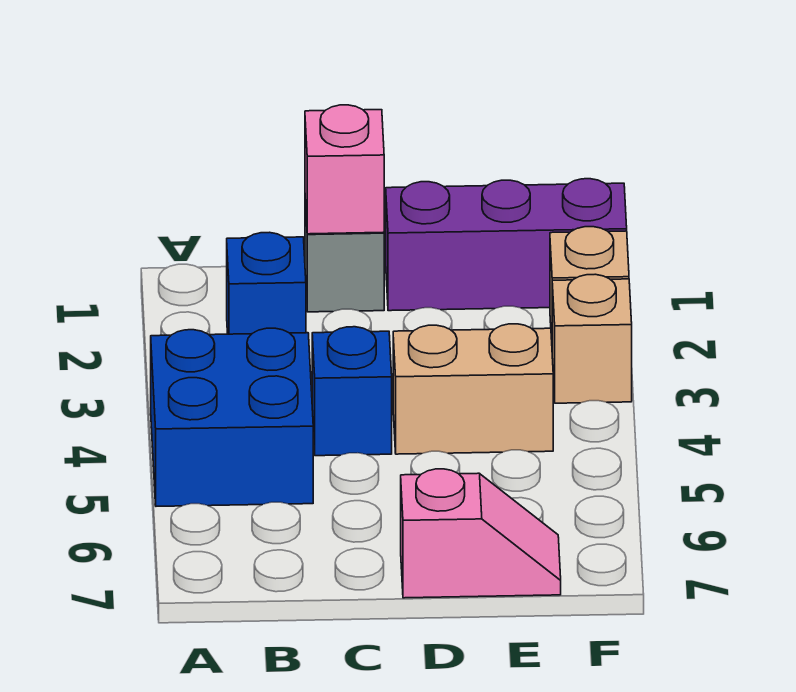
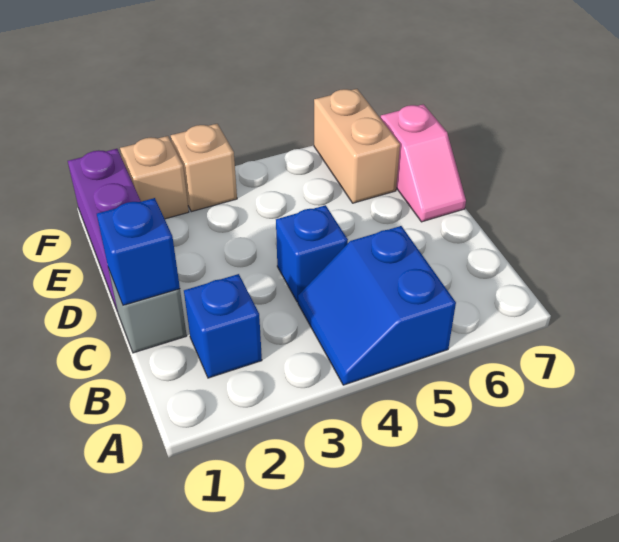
blue brick A4:B5 level 1 -> blue slope A4:B5 level 1 top 5
pink brick C1 level 2 -> blue brick C1 level 2
tan brick D4:E4 level 1 -> tan brick E6:F6 level 1
pink slope D7:E7 level 1 top D -> pink slope D7:E7 level 1 top E

